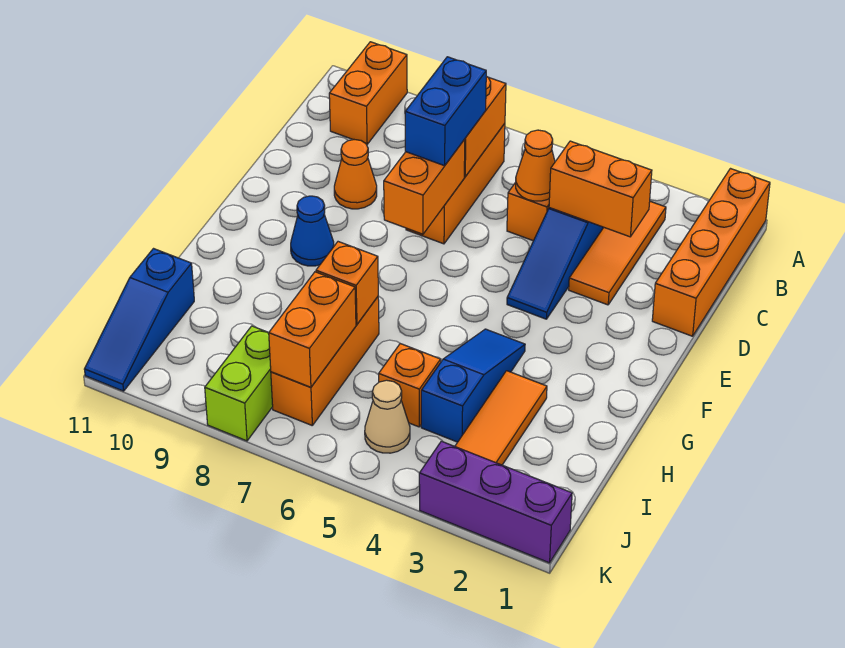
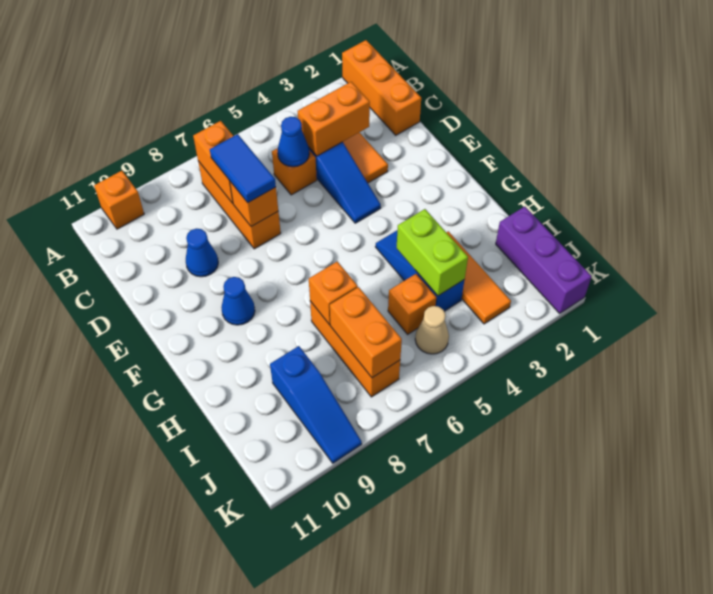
orange brick A1:D1 level 1 -> orange brick A1:C1 level 1
orange brick A10:B10 level 1 -> orange brick A10 level 1
orange cone C5 level 2 -> blue cone C5 level 2
blue brick C7:D7 level 3 -> blue tile C7:D7 level 3
orange brick D7:E7 level 2 -> orange brick D7 level 2
orange cone D9 level 1 -> blue cone D9 level 1
blue slope I11:K11 level 1 top I -> blue slope I9:K9 level 1 top I
lime brick J8:K8 level 1 -> lime brick H4:I4 level 2
purple brick K1:K3 level 1 -> purple brick I1:K1 level 1

